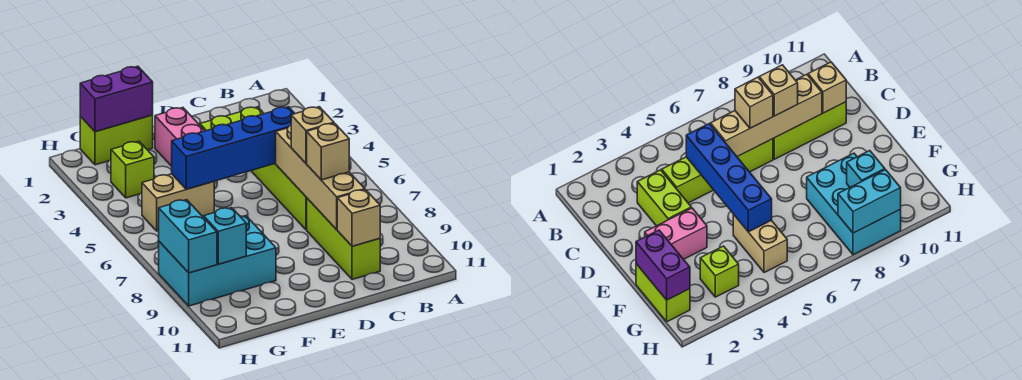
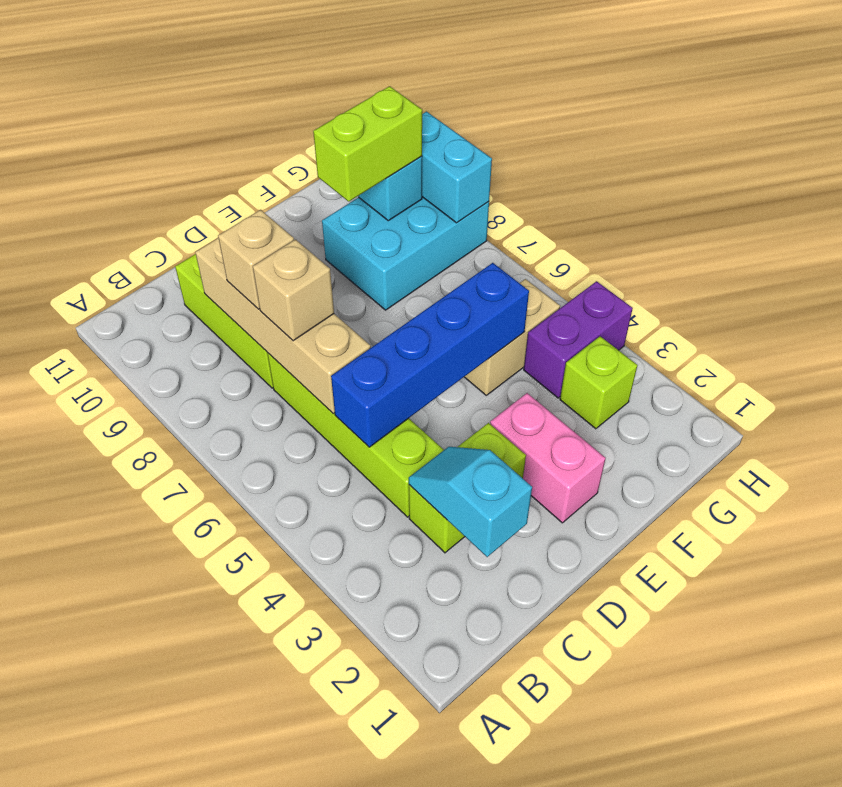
none -> cyan slope C2:C3 level 2 top 2
tan brick C10 level 2 -> none
lime brick F1:G1 level 1 -> lime brick F9:G9 level 3
purple brick F1:G1 level 2 -> purple brick G4:H4 level 1

